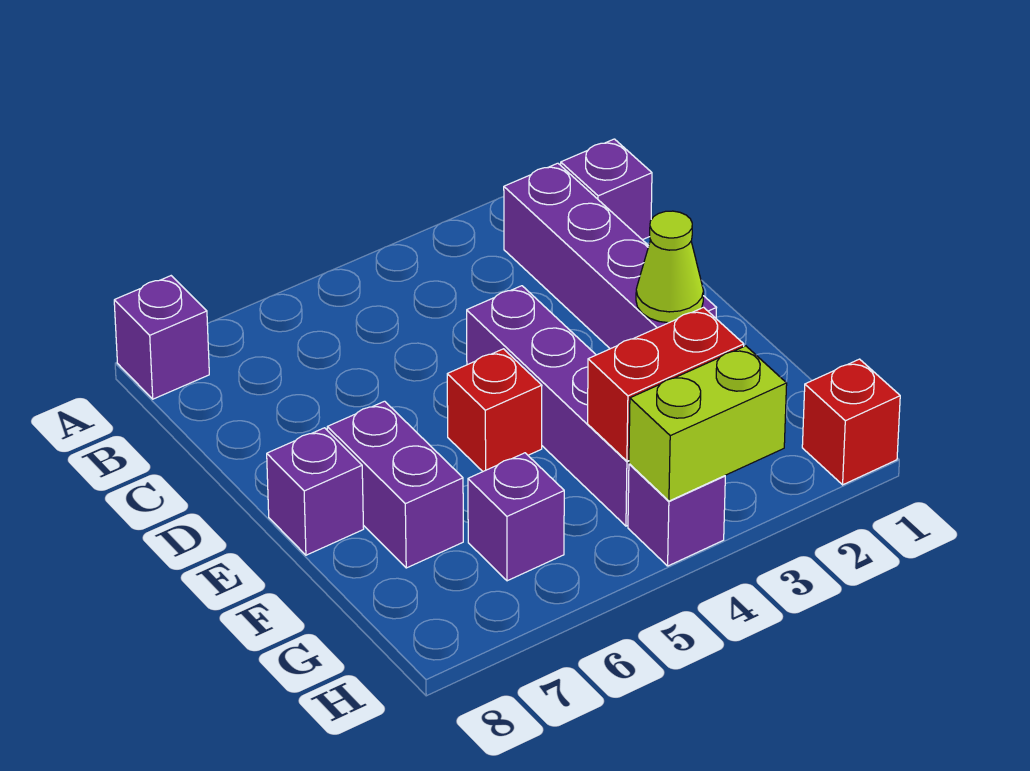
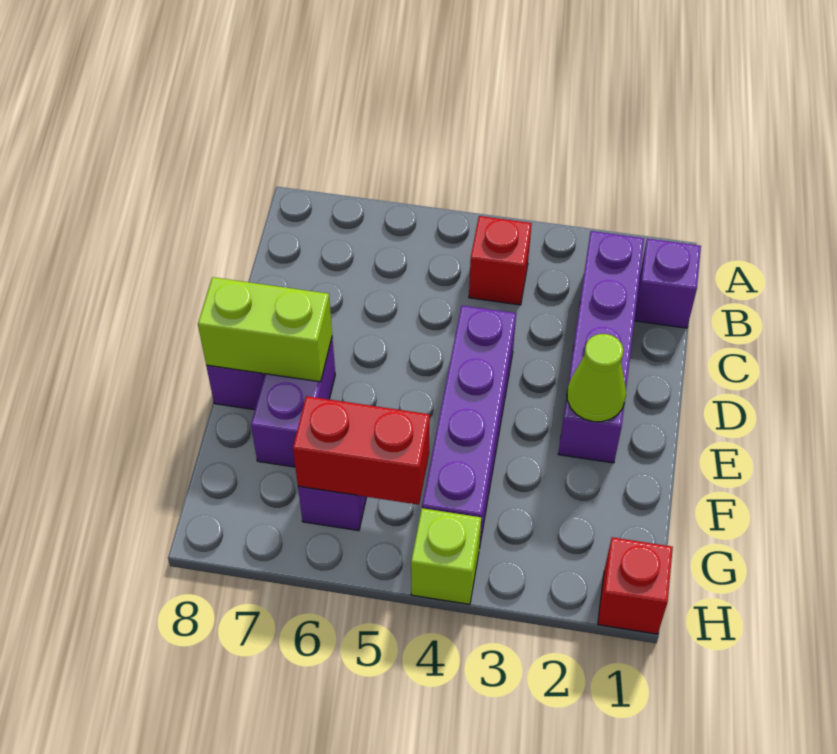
purple brick A8 level 1 -> none
red brick E5 level 1 -> red brick B4 level 1
red brick G3:G4 level 2 -> red brick G5:G6 level 2
lime brick H3:H4 level 2 -> lime brick E7:E8 level 2
purple brick H4 level 1 -> lime brick H4 level 1

